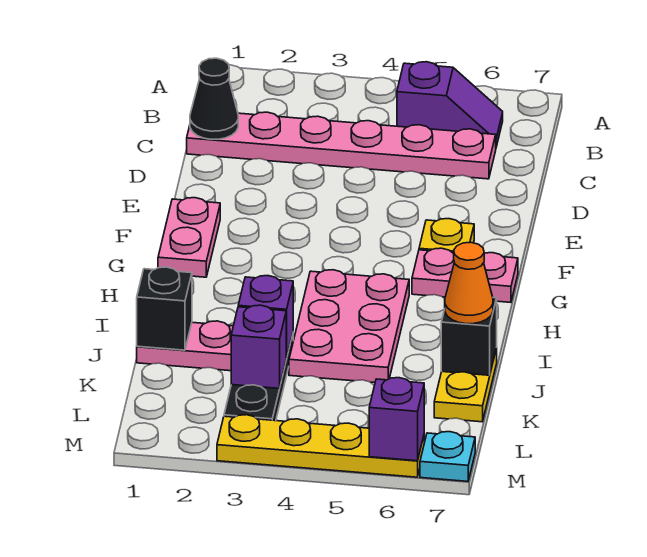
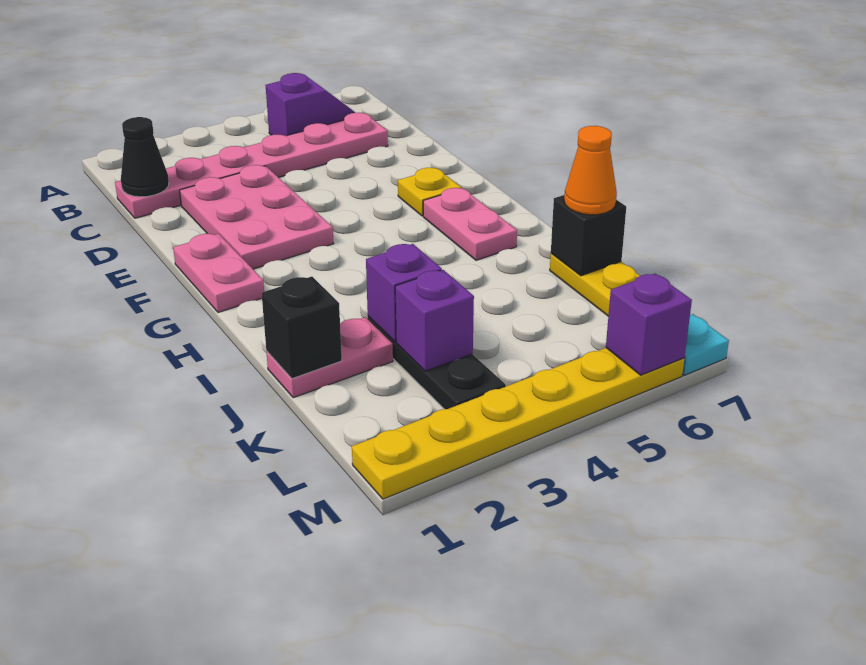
pink plate G6:G7 level 1 -> pink plate G6:H6 level 1
pink plate H4:J5 level 1 -> pink plate D2:F3 level 1
yellow plate M3:M6 level 1 -> yellow plate M1:M6 level 1

